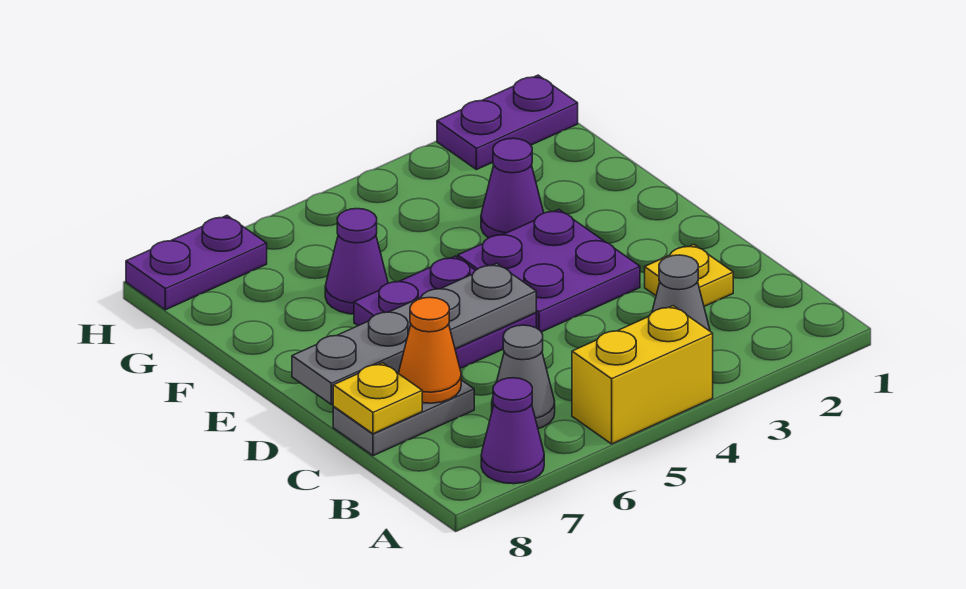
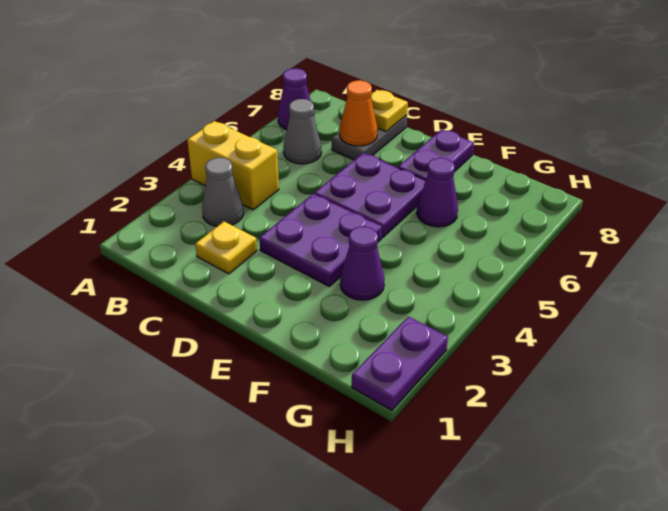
yellow brick A4:A5 level 1 -> yellow brick A4:B4 level 1
grey plate D5:D8 level 2 -> none
purple plate H7:H8 level 1 -> purple plate E7:E8 level 1

